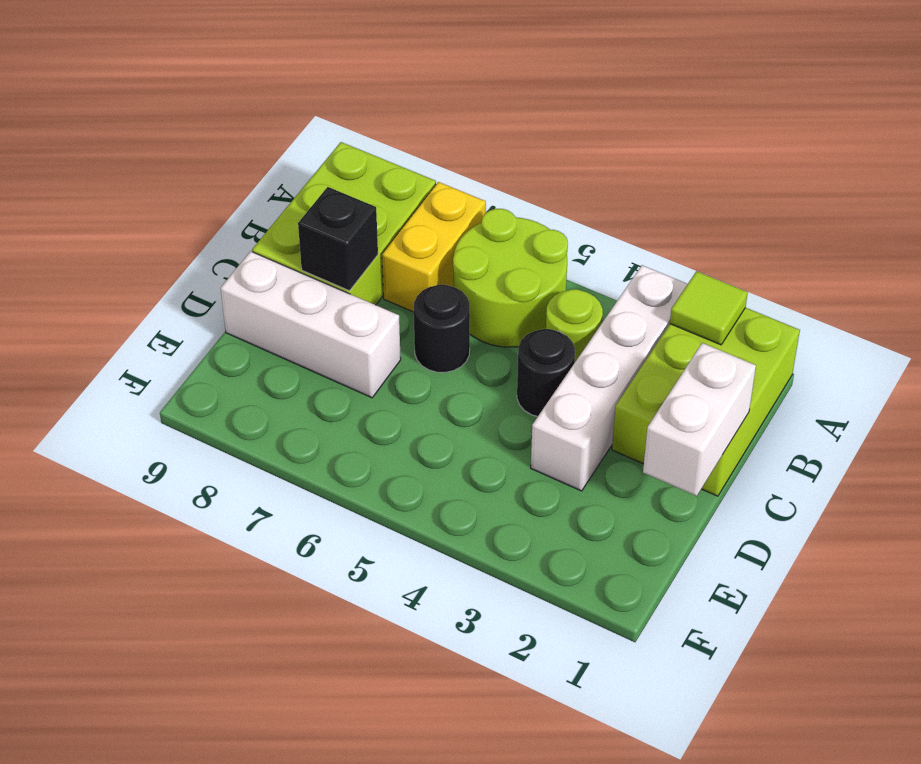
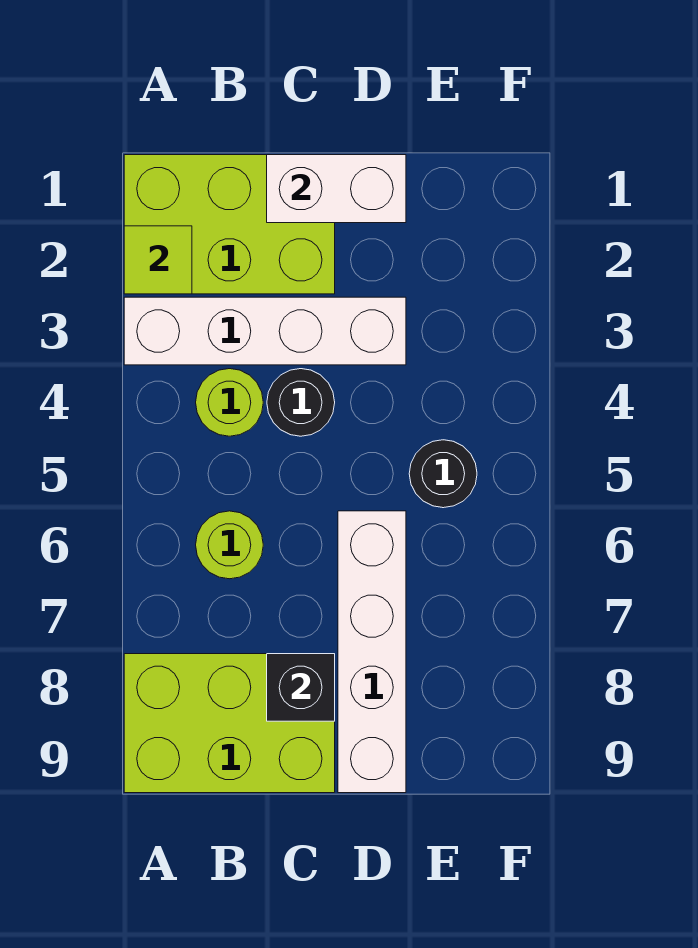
lime round brick A5:B6 level 1 -> lime round brick B6 level 1
yellow brick A7:B7 level 1 -> none
black round brick C6 level 1 -> black round brick E5 level 1
white brick D7:D9 level 1 -> white brick D6:D9 level 1

